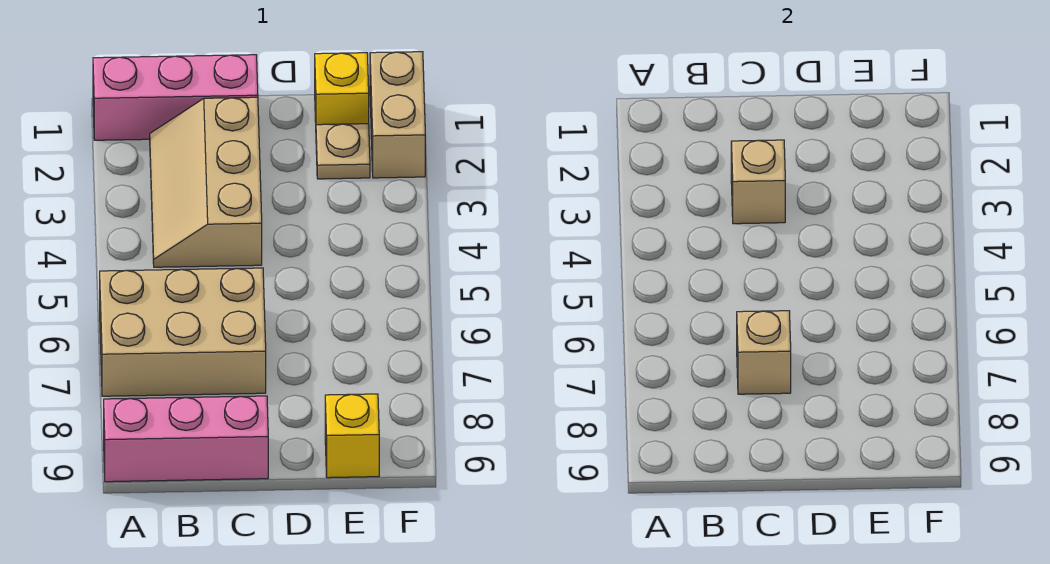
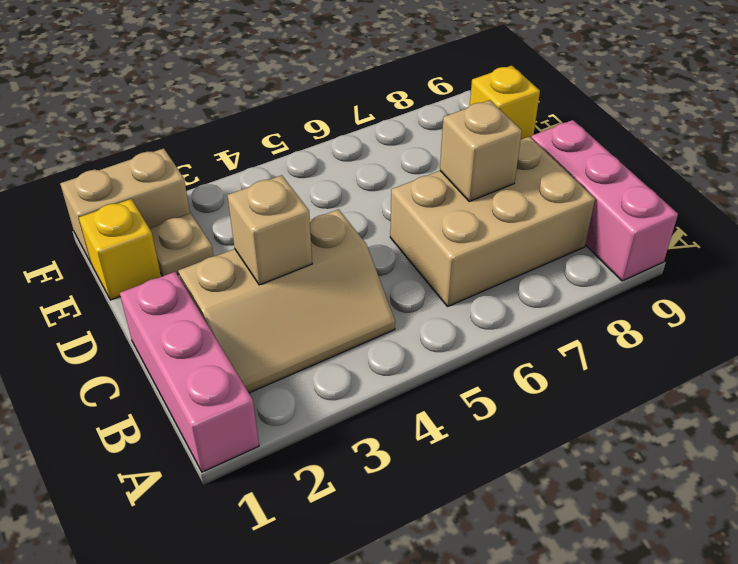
tan brick A6:C7 level 1 -> tan brick B6:C8 level 1

